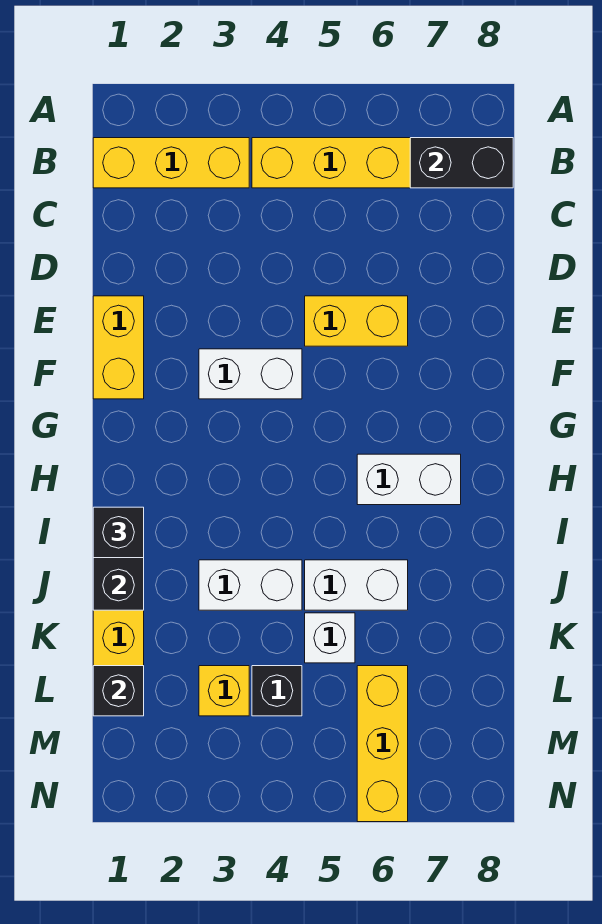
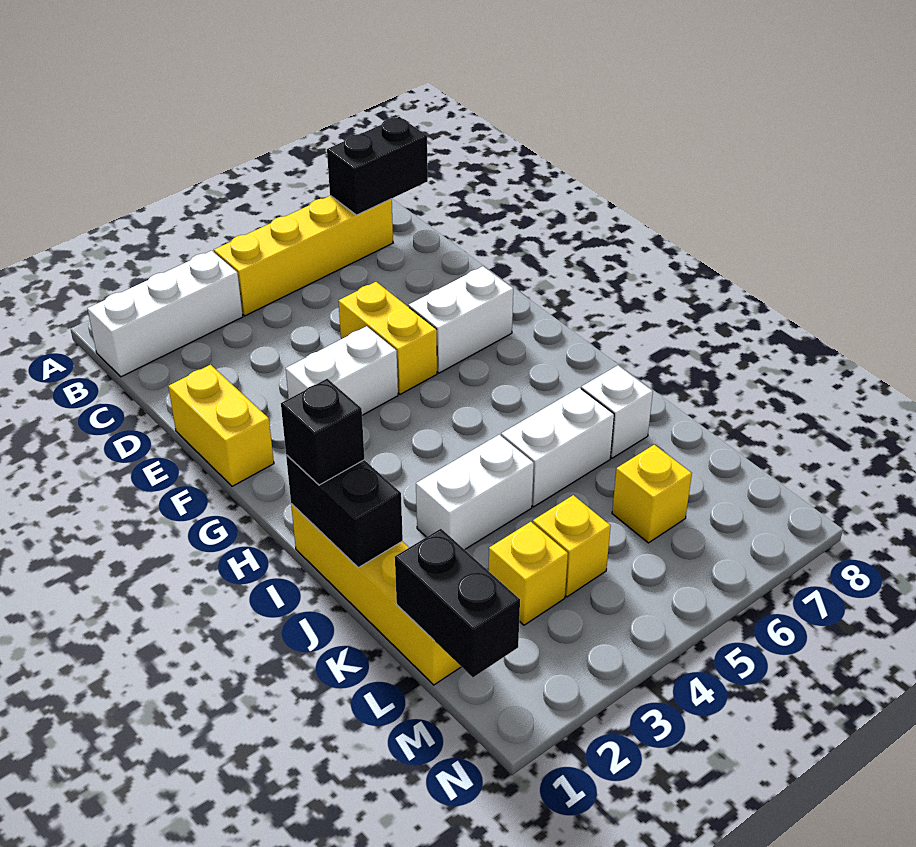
yellow brick B1:B3 level 1 -> white brick B1:B3 level 1
yellow brick E5:E6 level 1 -> yellow brick E5:F5 level 1
white brick H6:H7 level 1 -> white brick F6:F7 level 1
white brick K5 level 1 -> white brick J7 level 1
black brick L1 level 2 -> black brick L1:M1 level 2
black brick L4 level 1 -> yellow brick L4 level 1
yellow brick L6:N6 level 1 -> yellow brick L6 level 1

